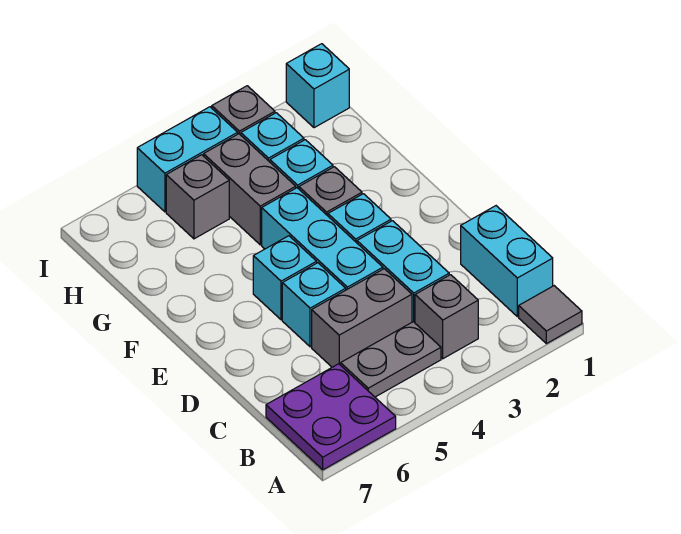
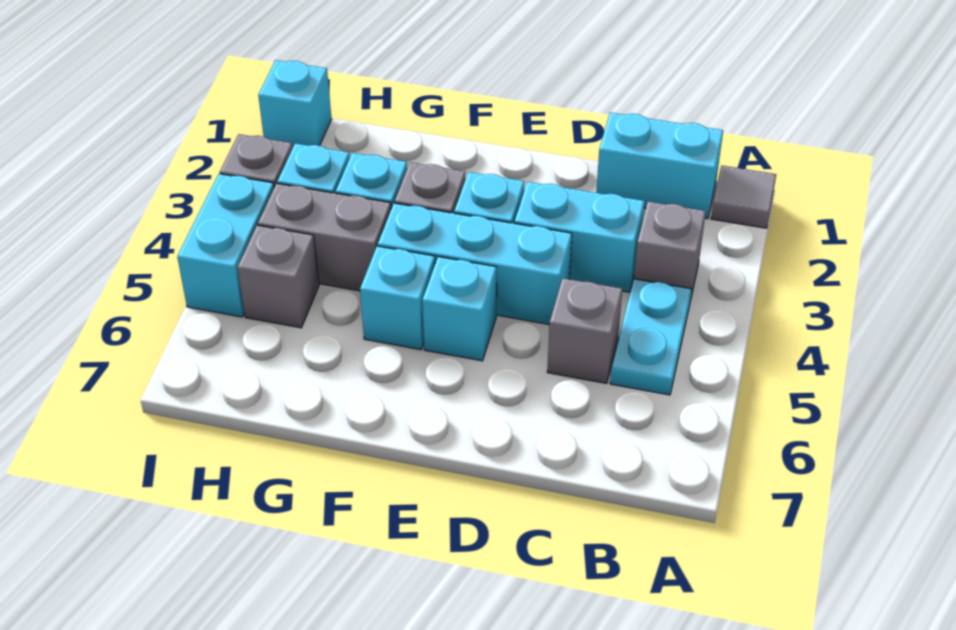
purple plate A6:B7 level 1 -> none
grey plate B4:B5 level 1 -> cyan plate B4:B5 level 1
grey brick C4:C5 level 1 -> grey brick C5 level 1
cyan brick D5 level 1 -> cyan brick F5 level 1

